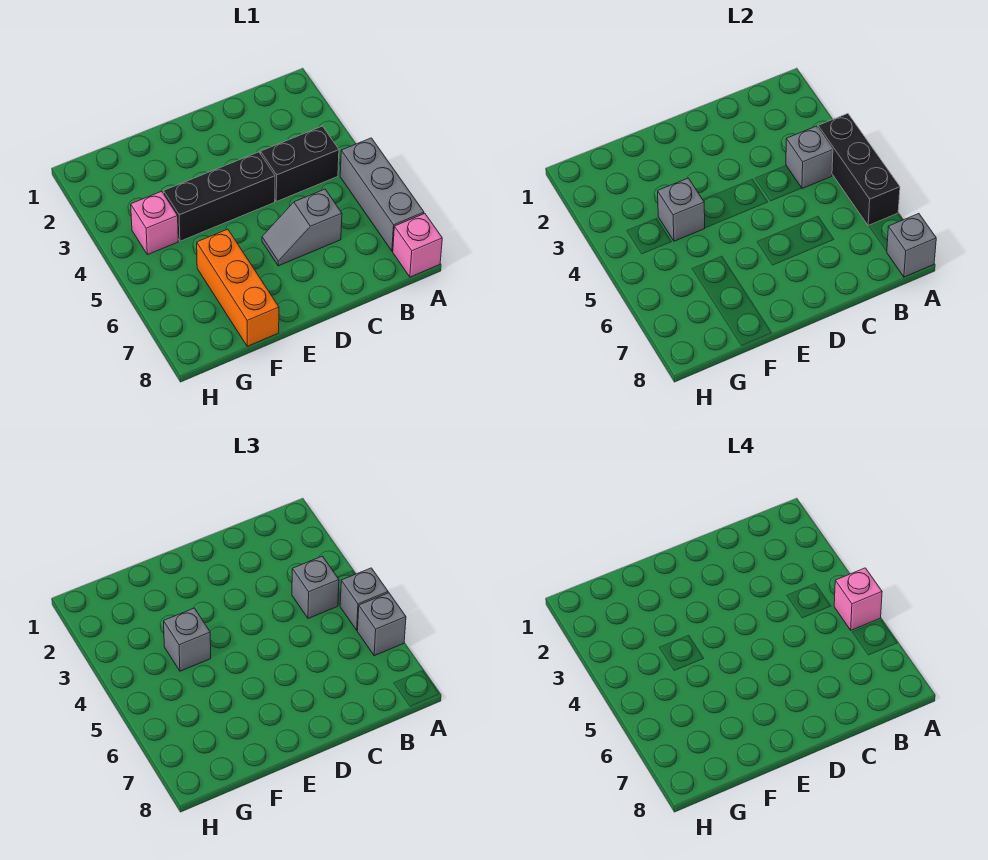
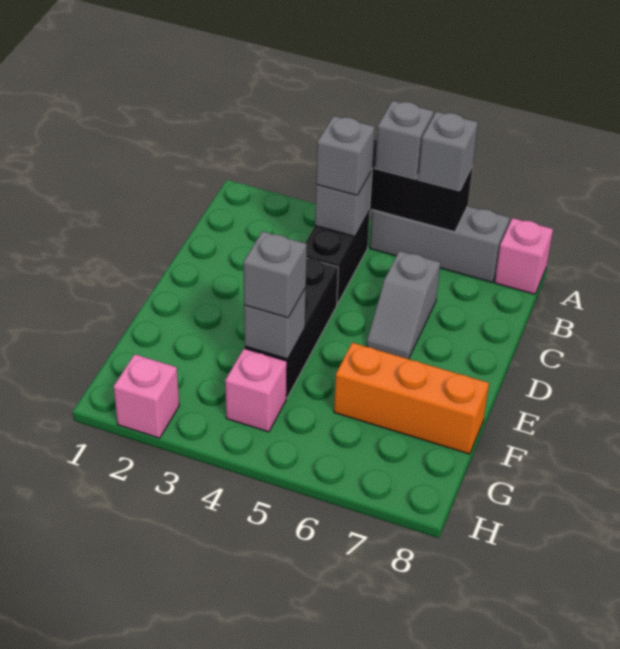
pink brick A5 level 4 -> pink brick H2 level 1
grey brick A8 level 2 -> none

